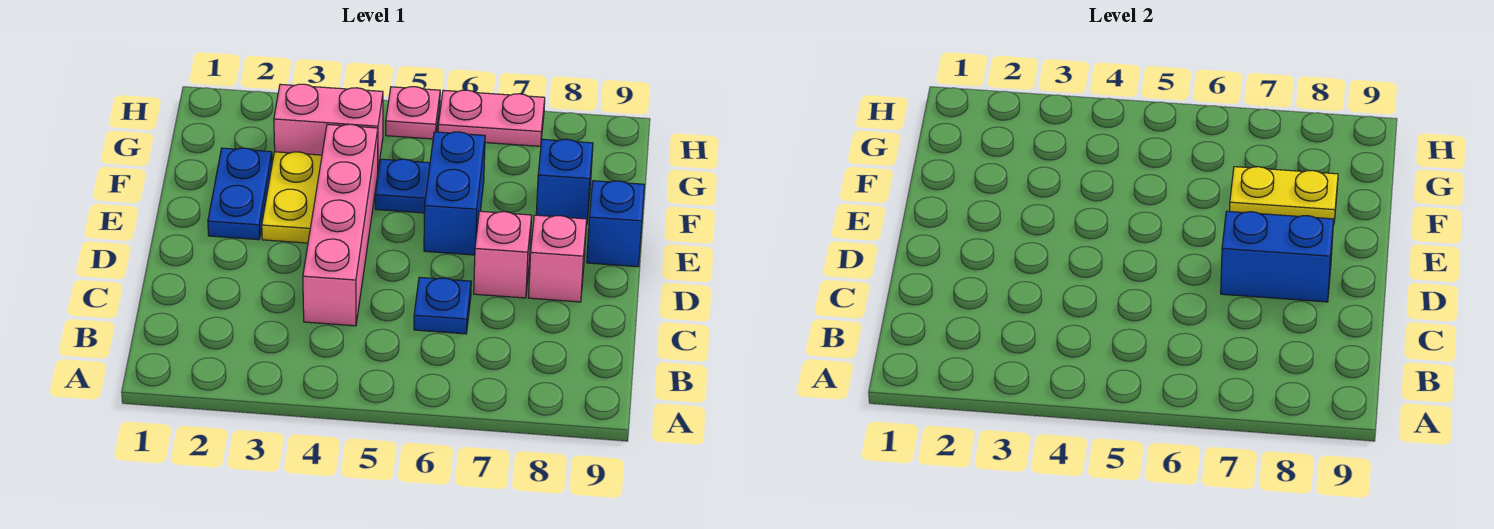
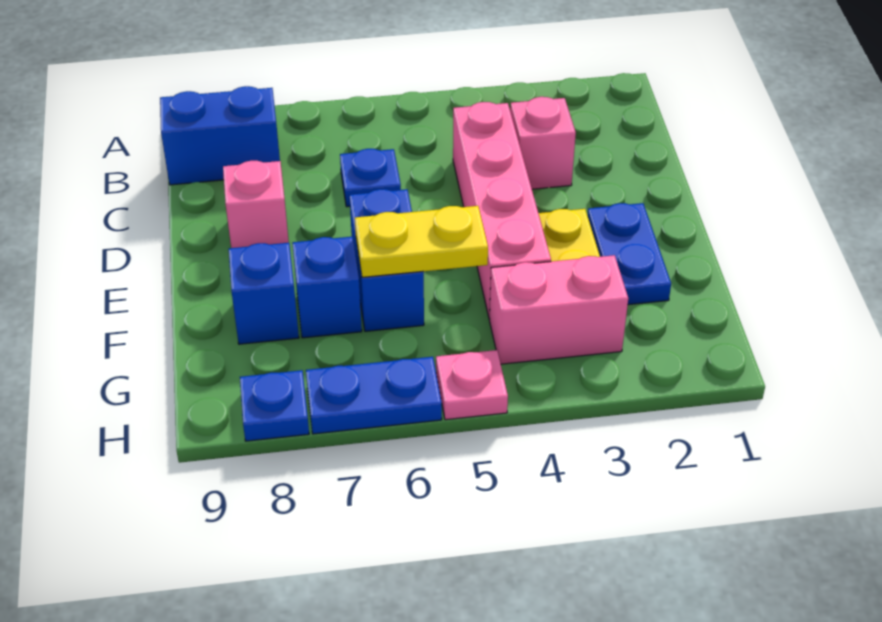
pink brick D7 level 1 -> pink brick C3 level 1
blue brick D7:D8 level 2 -> blue brick B8:B9 level 1
blue brick E9 level 1 -> blue brick F7 level 1
blue plate F5 level 1 -> blue plate H8 level 1
yellow plate F7:F8 level 2 -> yellow plate F5:F6 level 2
pink plate H6:H7 level 1 -> blue plate H6:H7 level 1

